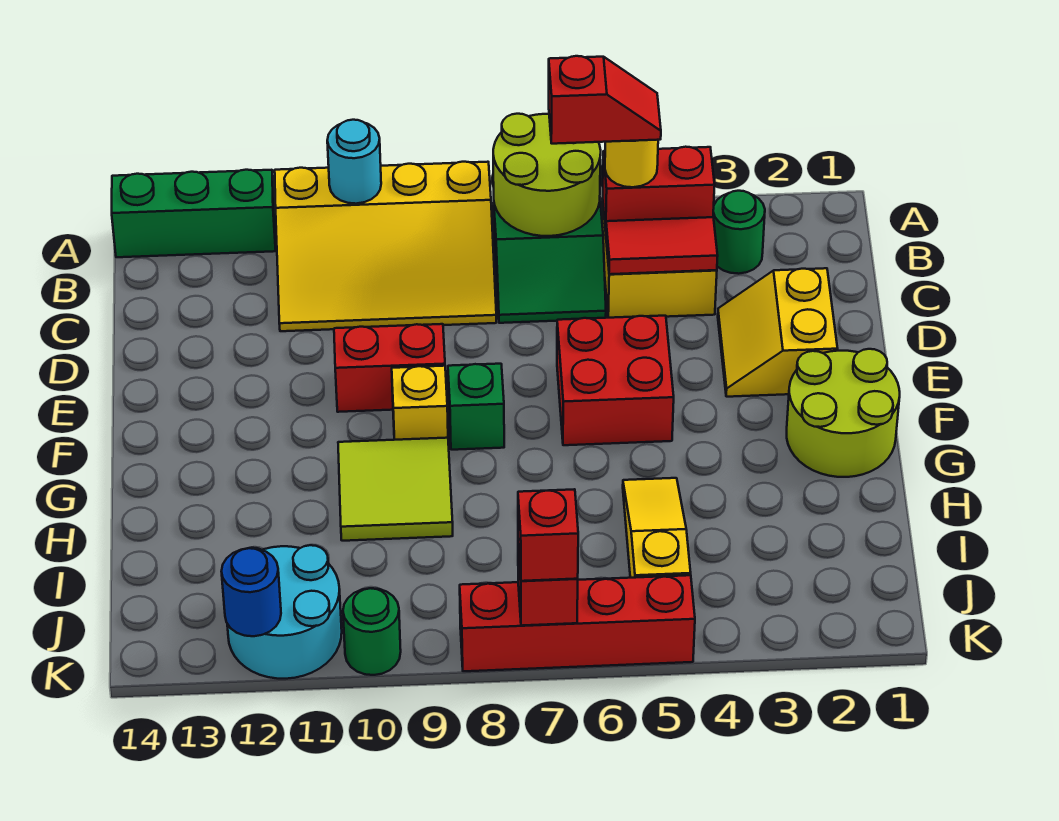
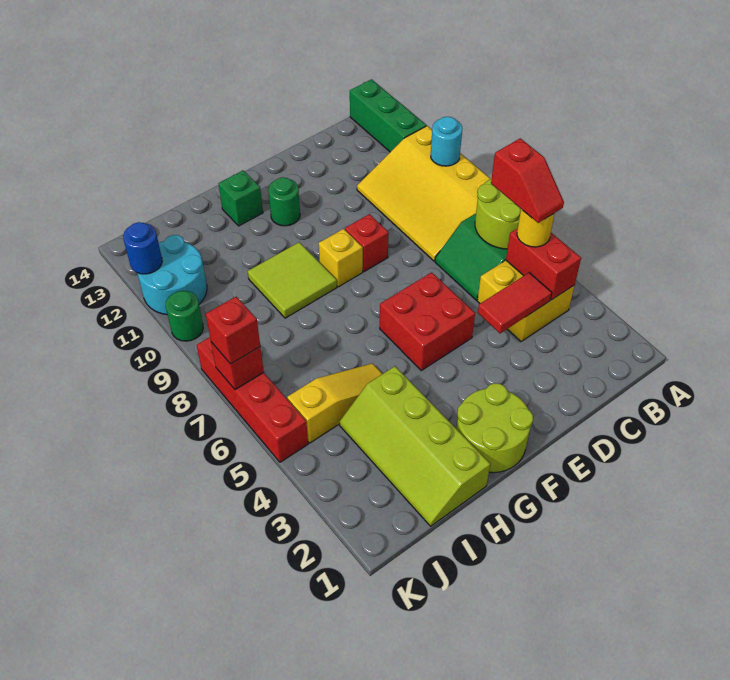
green round brick B3 level 1 -> green round brick F12 level 1
red tile C4:C5 level 2 -> red tile C4:D4 level 2
yellow slope D2:E3 level 1 top 2 -> none
red brick E9:E10 level 1 -> red brick E9 level 1
green brick F8 level 1 -> green brick G13 level 1
none -> lime slope H1:I4 level 1 top H

